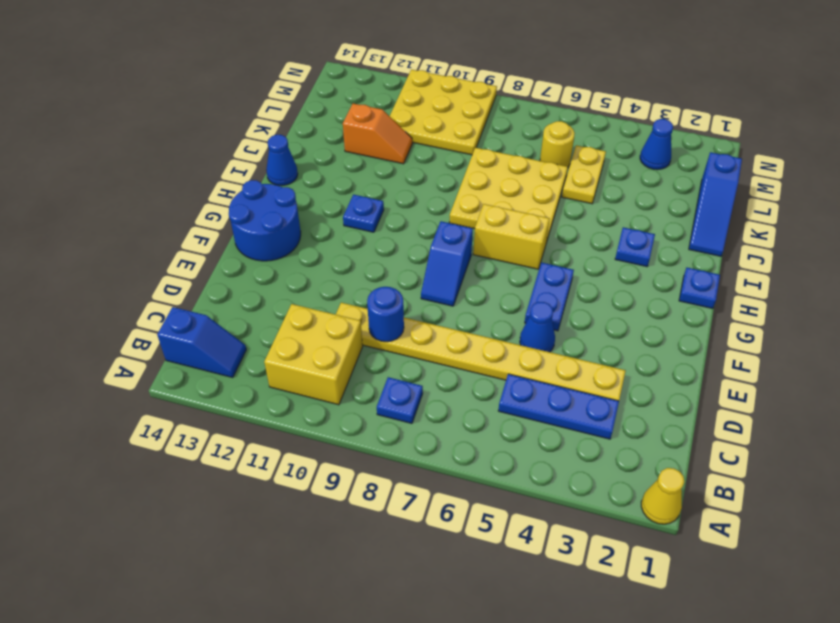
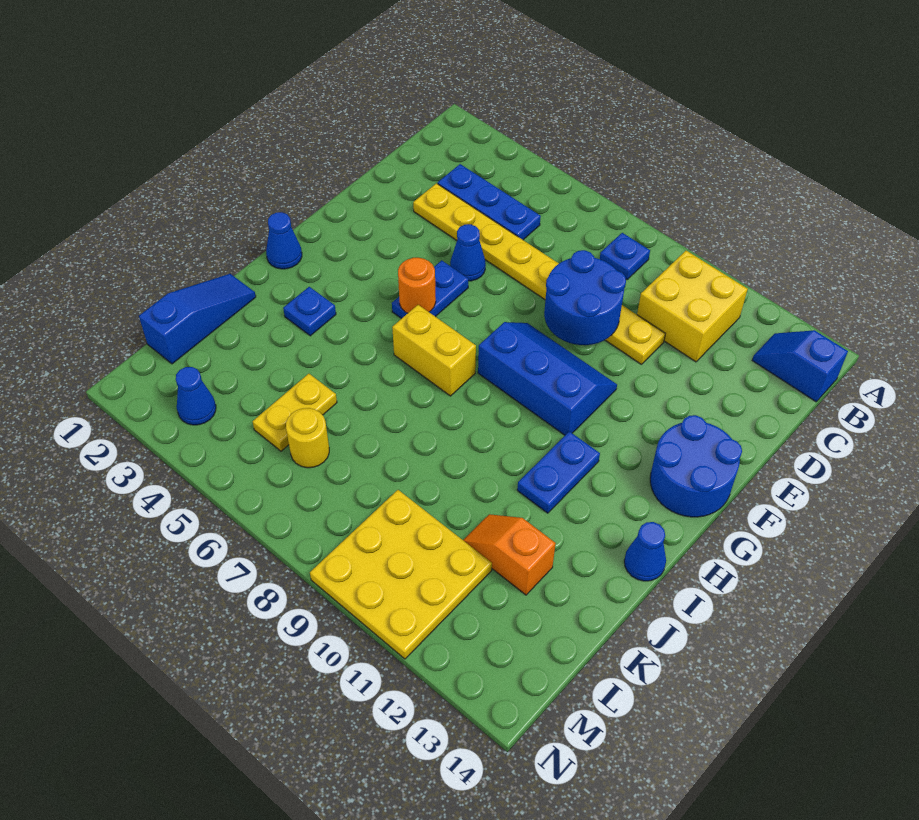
yellow cone A1 level 1 -> none
blue round brick D9 level 2 -> blue round brick D8:E9 level 2
blue slope F8:G8 level 1 top G -> blue slope F8:G10 level 1 top G
none -> orange round brick G5 level 2
blue plate H1 level 1 -> blue cone H1 level 1
blue plate H11 level 1 -> blue plate H11:I11 level 1
yellow plate I6:K8 level 1 -> none

